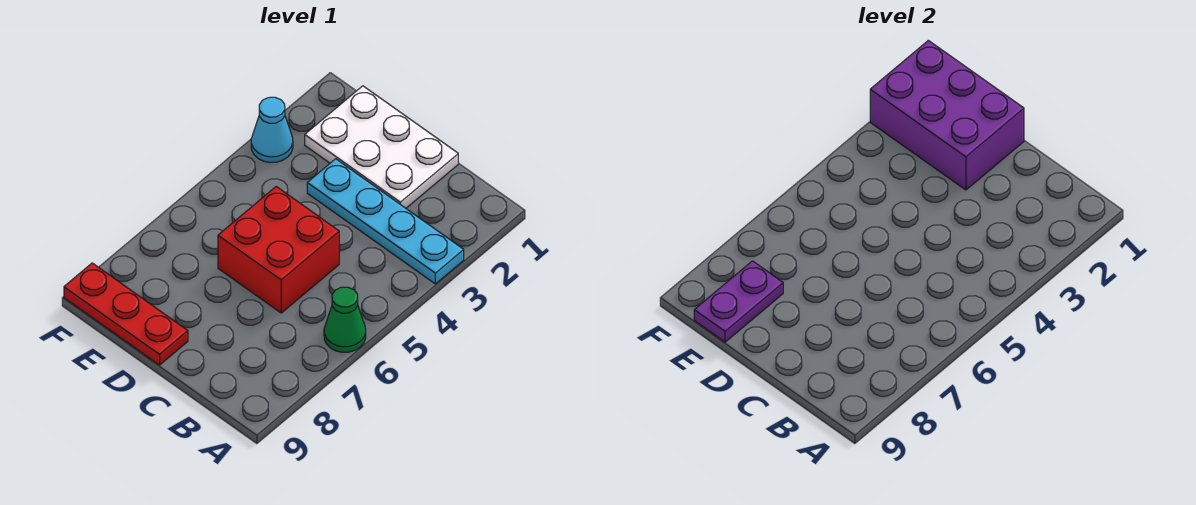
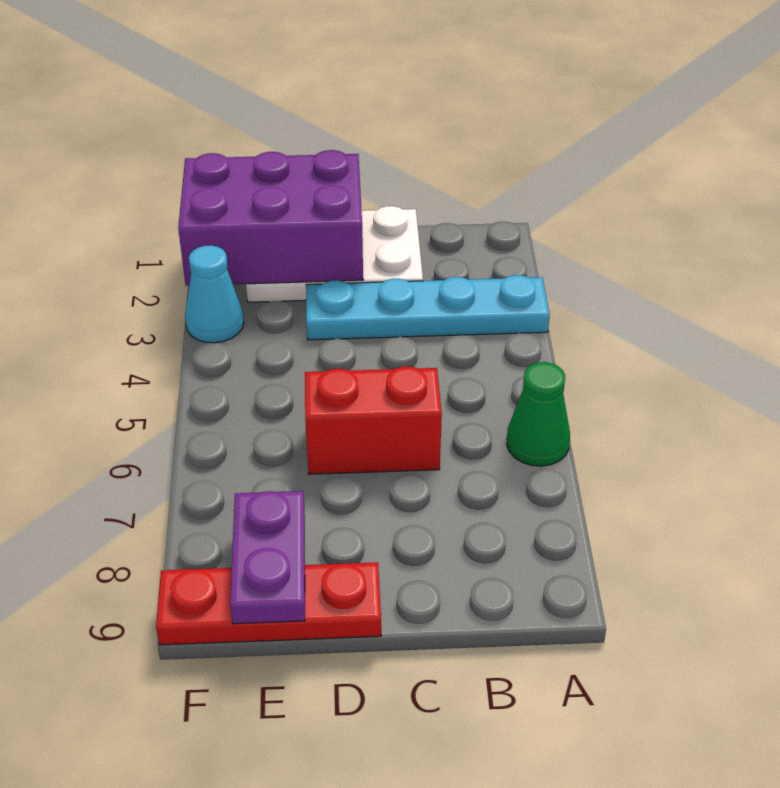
red brick C5:D6 level 1 -> red brick C6:D6 level 1

